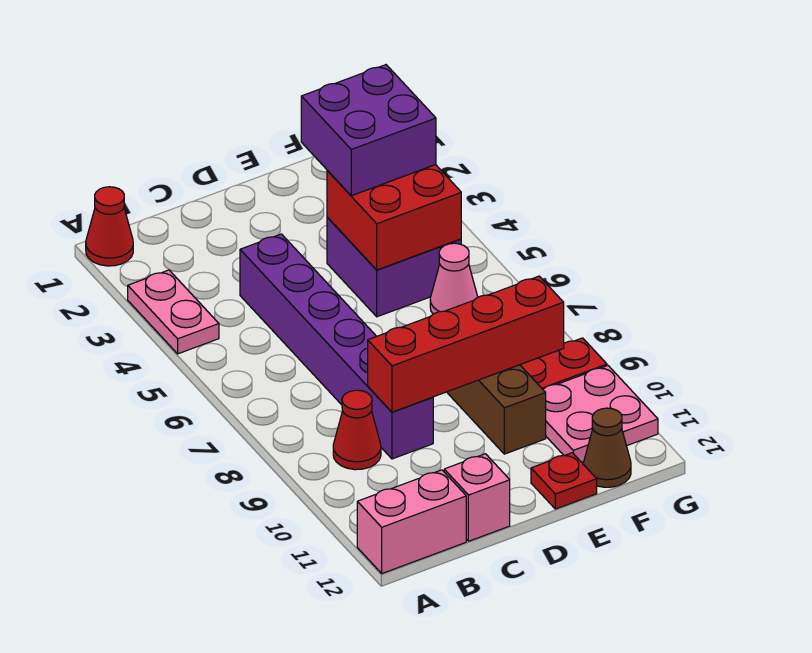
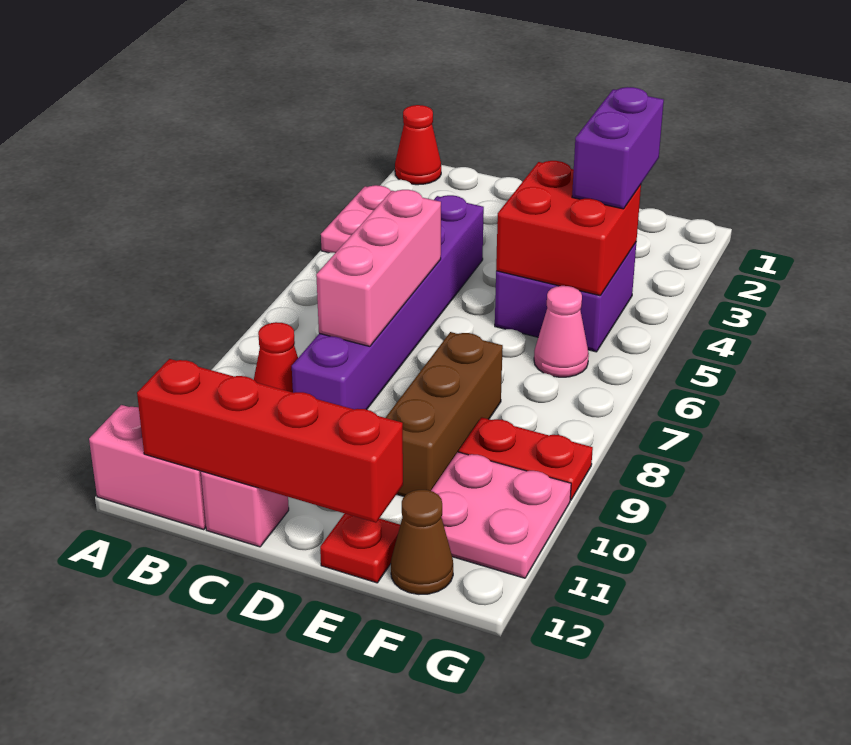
none -> pink brick C6:C8 level 2
red brick C9:F9 level 2 -> red brick B12:E12 level 2
purple brick E3:F4 level 3 -> purple brick F3:F4 level 3

